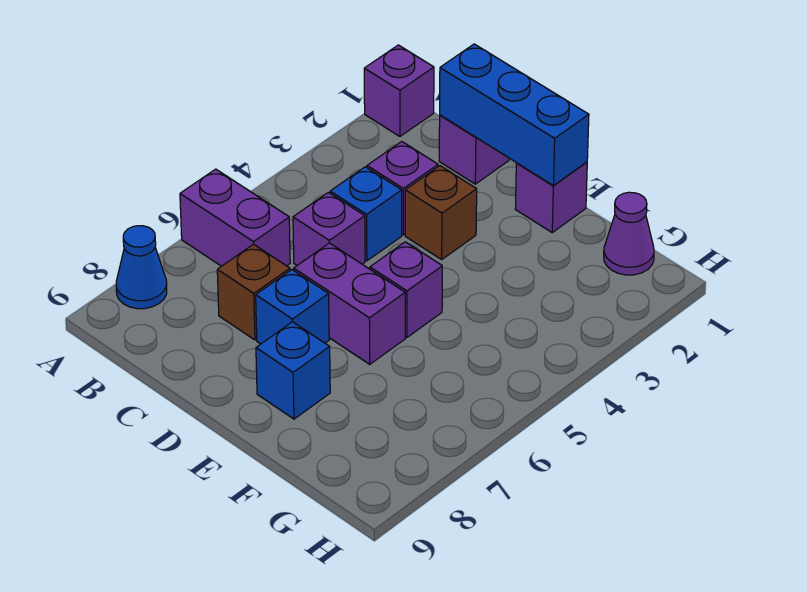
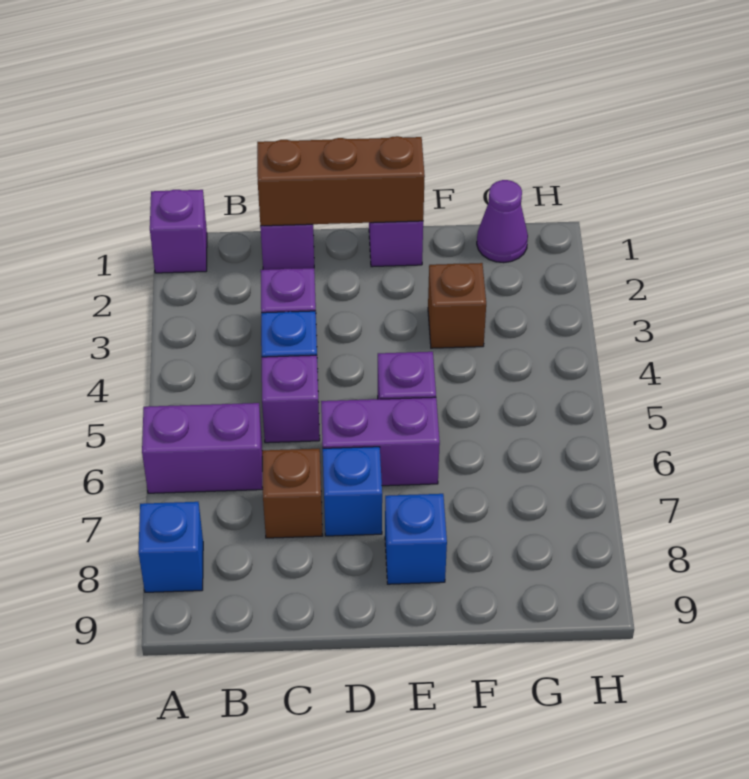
blue cone A8 level 1 -> blue brick A8 level 1
blue brick C1:E1 level 2 -> brown brick C1:E1 level 2
brown brick D3 level 1 -> brown brick F3 level 1

